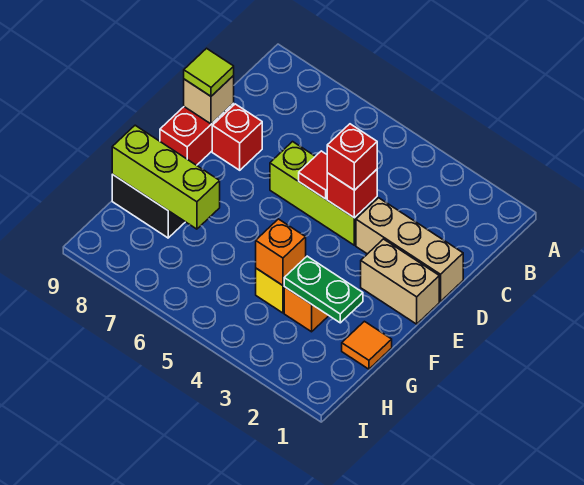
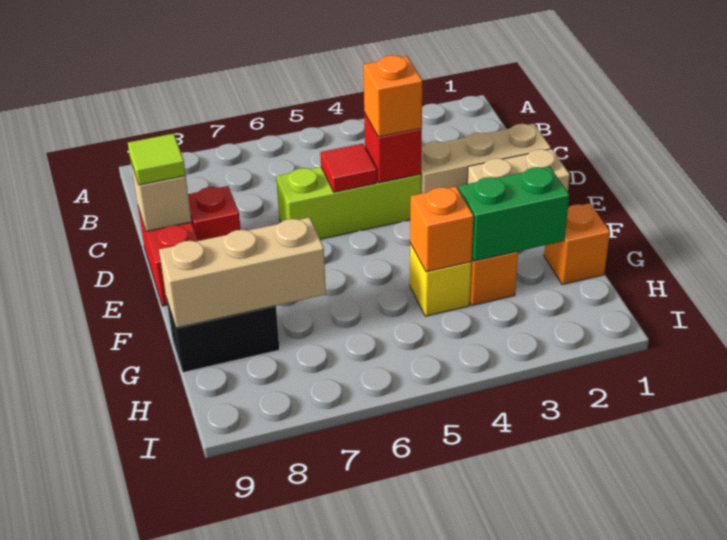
red brick D4 level 3 -> orange brick D4 level 3
orange tile G1 level 1 -> orange brick G1 level 1
green plate G2:G3 level 2 -> green brick G2:G3 level 2
lime brick G7:G9 level 2 -> tan brick G7:G9 level 2

